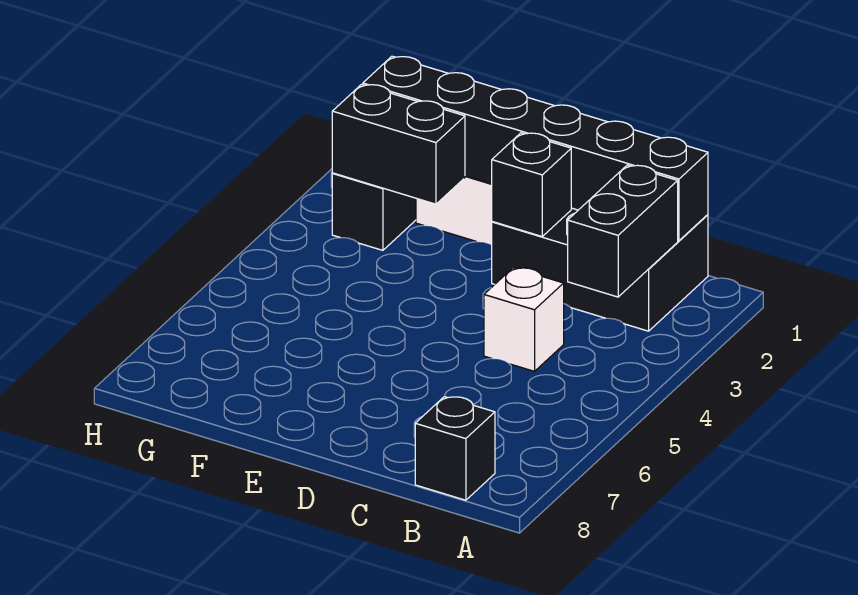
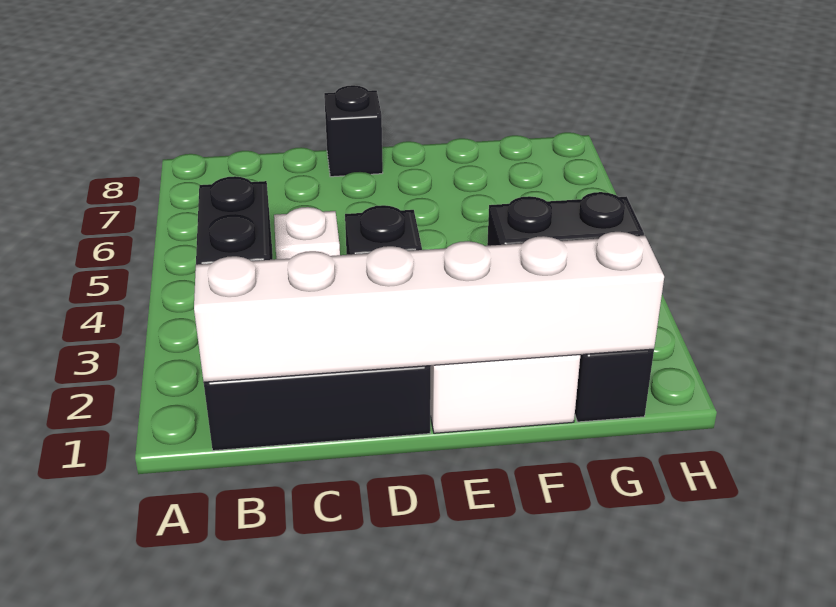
black brick B1:G1 level 2 -> white brick B1:G1 level 2
black brick B8 level 1 -> black brick D8 level 1

